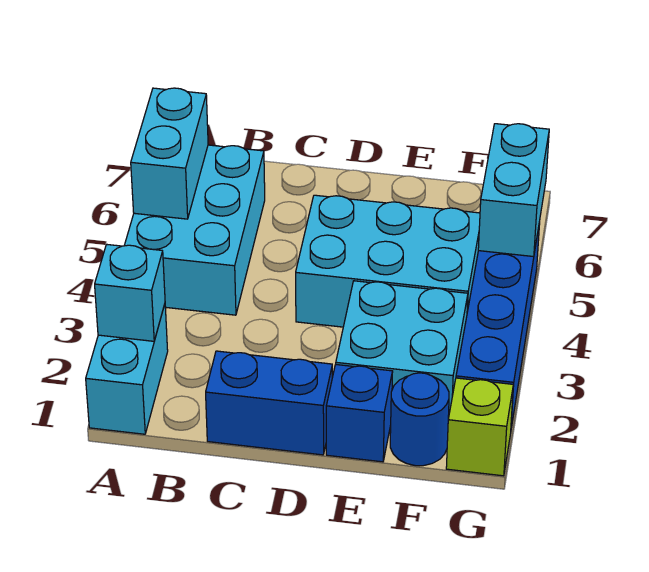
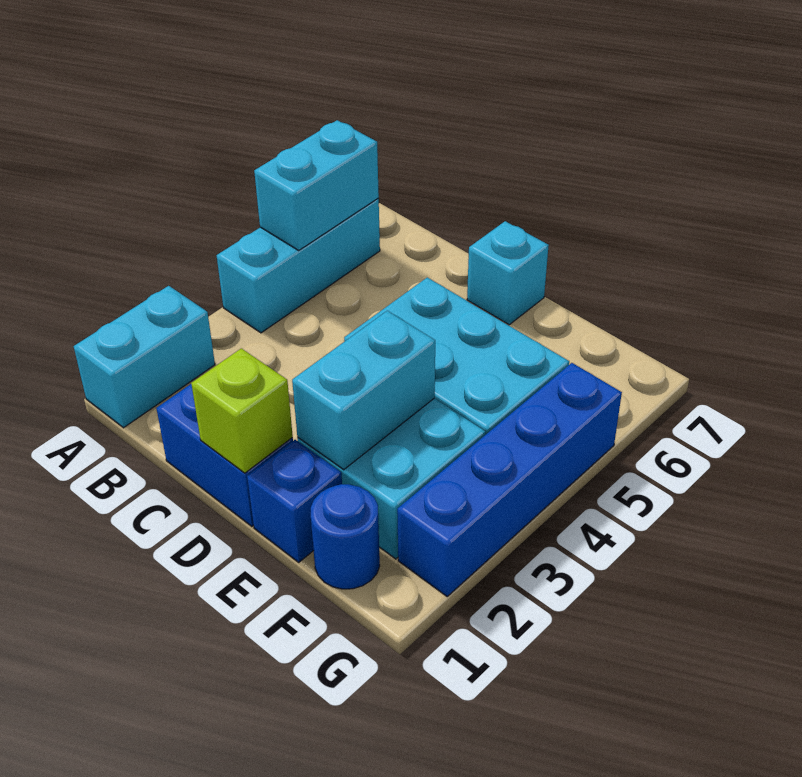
cyan brick A2 level 2 -> cyan brick D7 level 1
cyan brick A4:B6 level 1 -> cyan brick A4:A6 level 1
lime brick G1 level 1 -> lime brick D1 level 2
cyan brick G5:G6 level 2 -> cyan brick E2:E3 level 2

